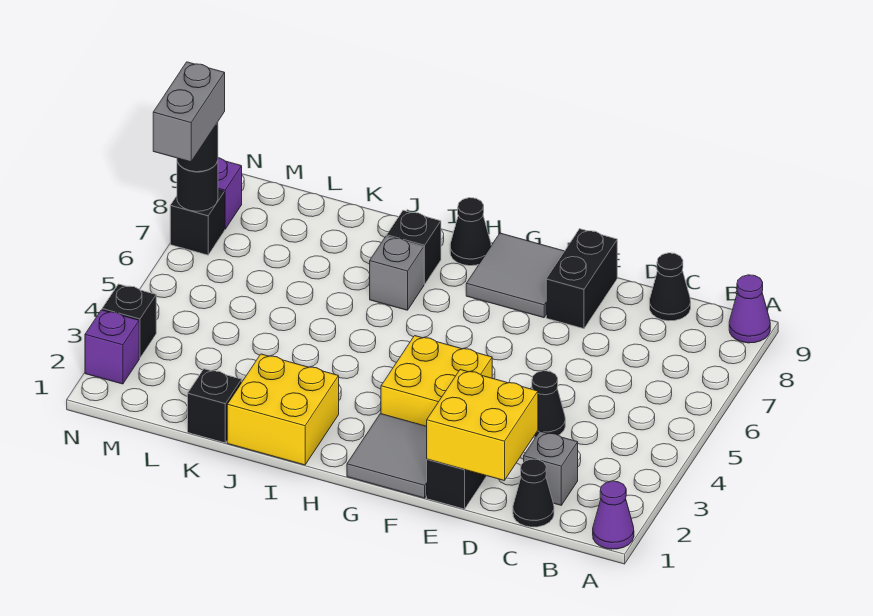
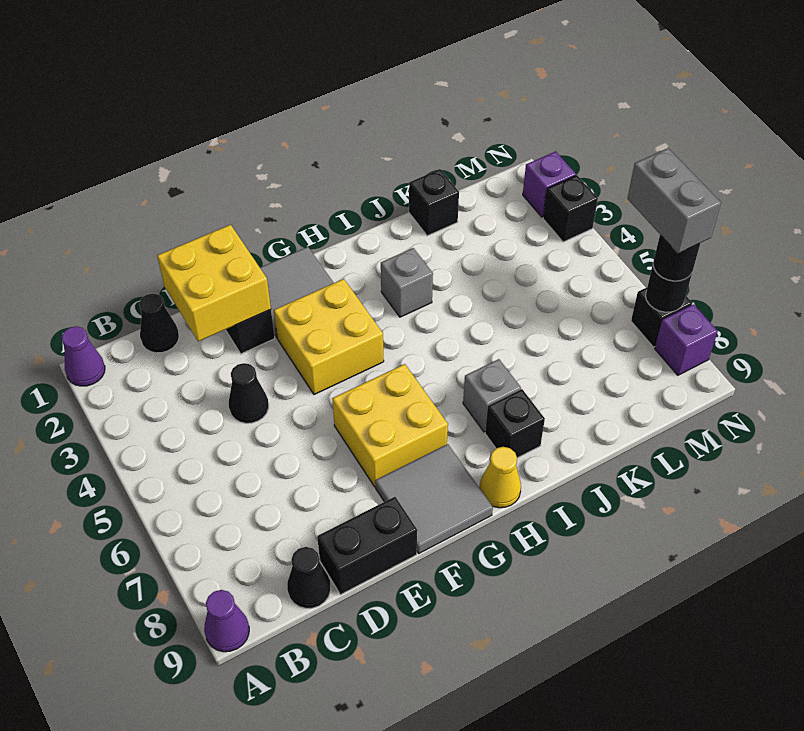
grey brick C2 level 1 -> grey brick I3 level 1
black brick E8:E9 level 1 -> black brick D9:E9 level 1
black cone H9 level 1 -> yellow cone H9 level 1
yellow brick I1:J2 level 1 -> yellow brick F6:G7 level 1

